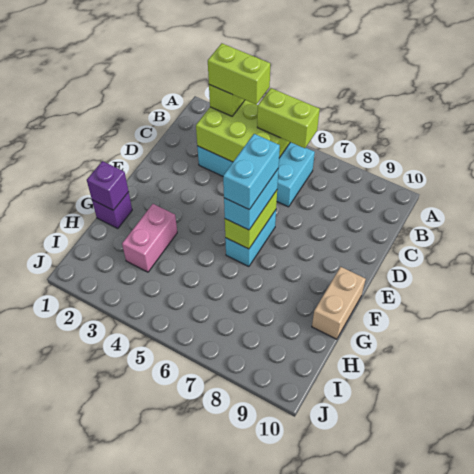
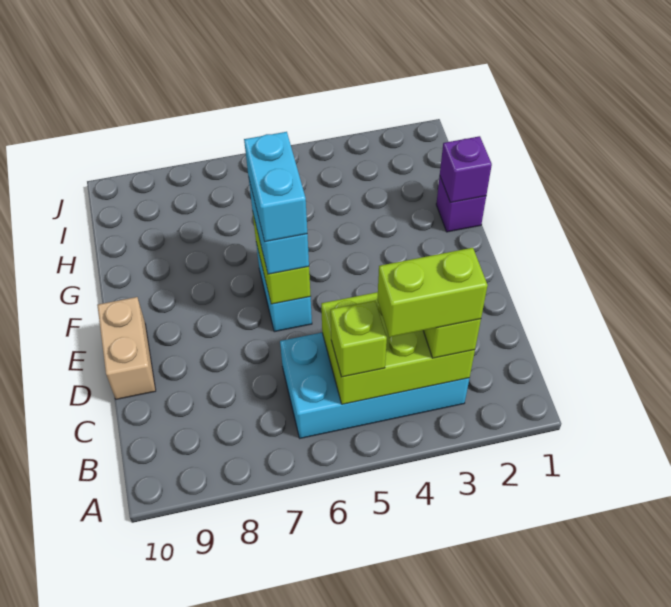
lime brick B5:B6 level 3 -> lime brick B5 level 3
tan brick F10:G10 level 1 -> tan brick D10:E10 level 1
pink brick G3:H3 level 1 -> none

